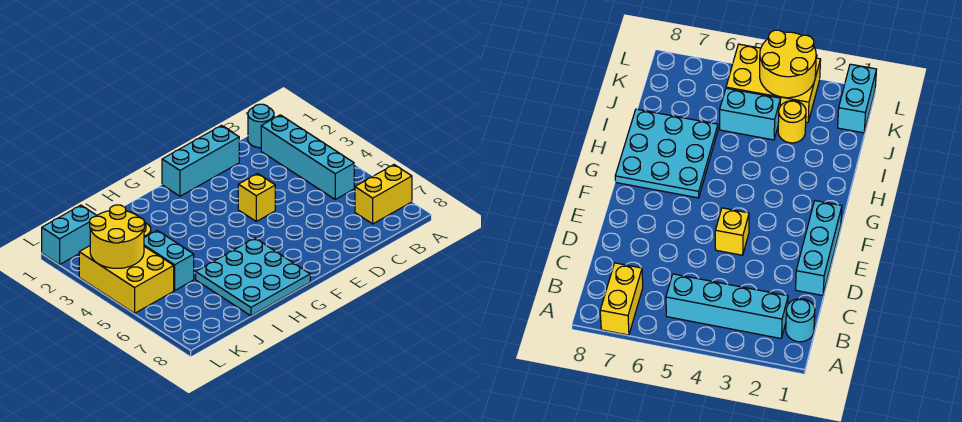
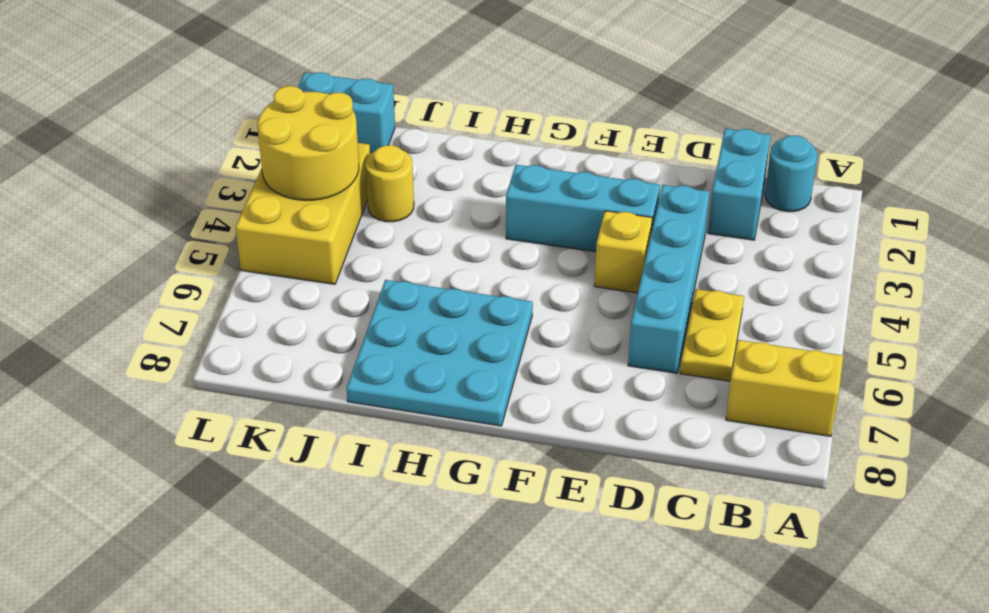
cyan brick B2:B5 level 1 -> cyan brick D3:D6 level 1
none -> yellow plate C5:C6 level 1
cyan brick D1:F1 level 1 -> cyan brick E3:G3 level 1
cyan brick J4:J5 level 1 -> cyan brick C1:C2 level 1

